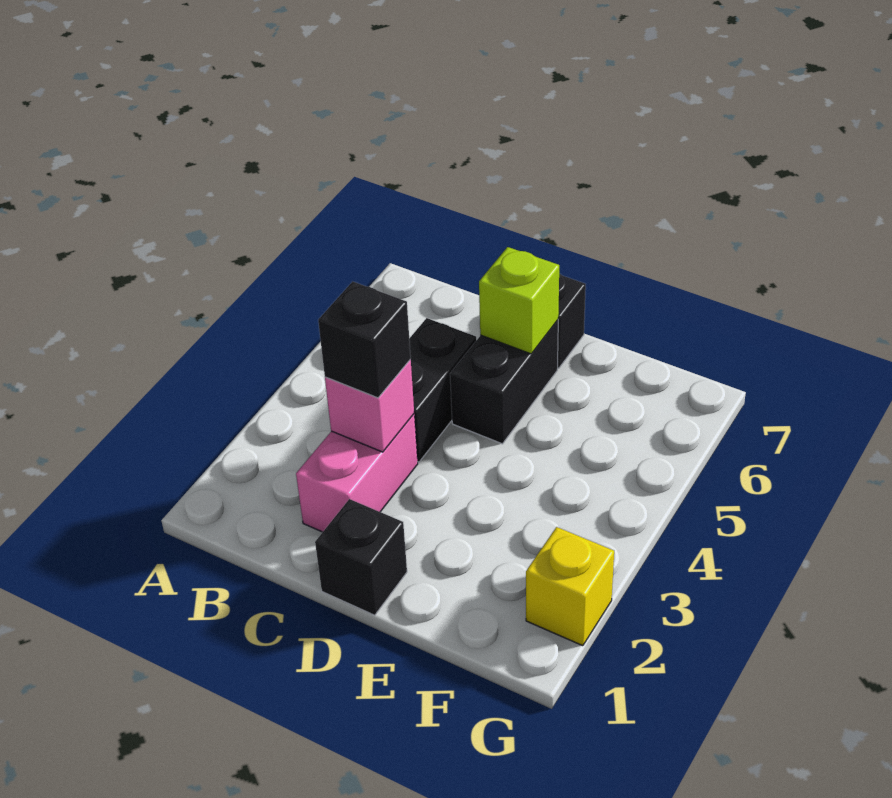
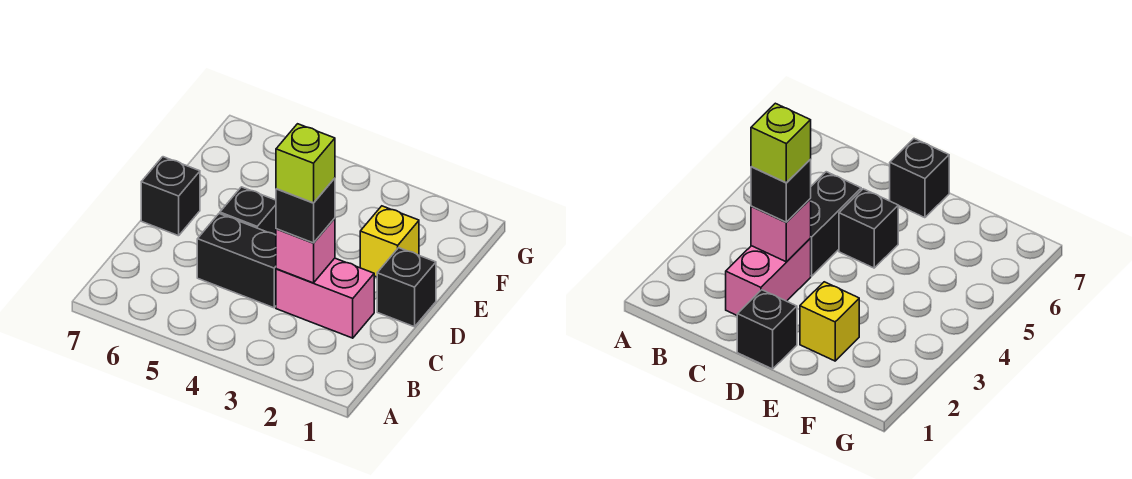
black brick D5:D6 level 1 -> black brick D5 level 1
lime brick D6 level 2 -> lime brick C3 level 4
yellow brick G2 level 1 -> yellow brick E2 level 1

